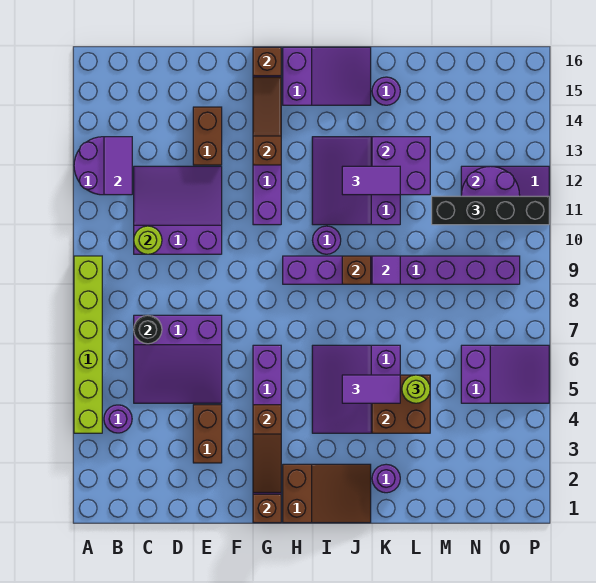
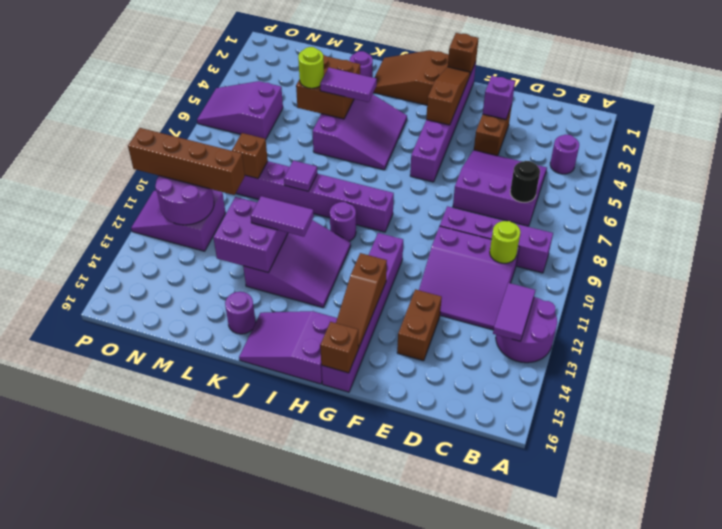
lime brick A4:A9 level 1 -> none
none -> purple brick B9:E9 level 1
none -> purple brick E3 level 2
brown brick J9 level 2 -> brown brick M9 level 2
black brick M11:P11 level 3 -> brown brick M11:P11 level 3

